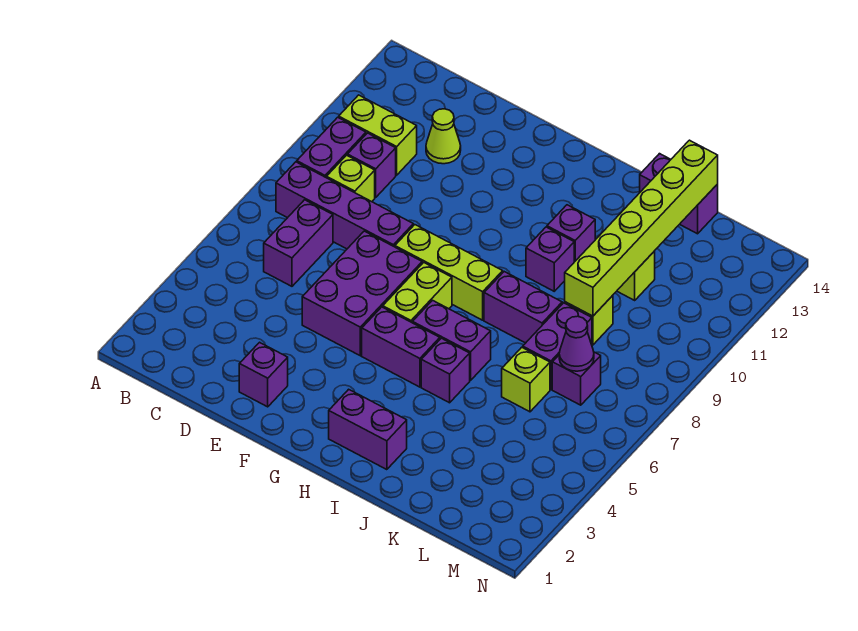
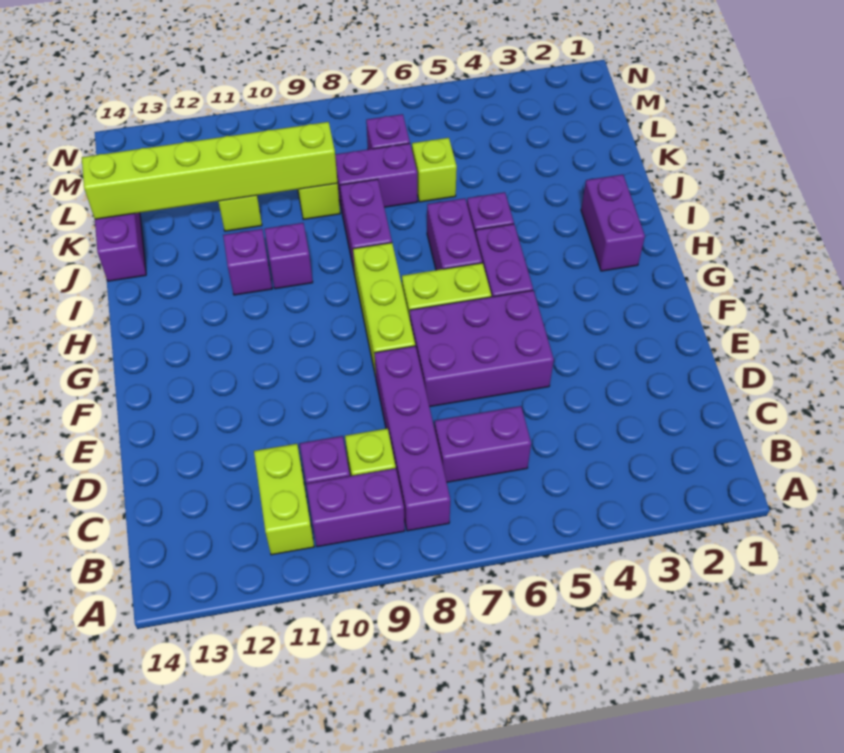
lime cone D12 level 1 -> none
purple brick E2 level 1 -> none
purple cone L7 level 2 -> none

